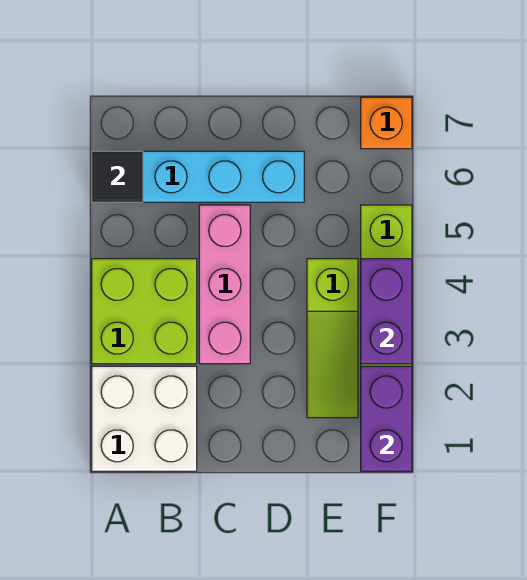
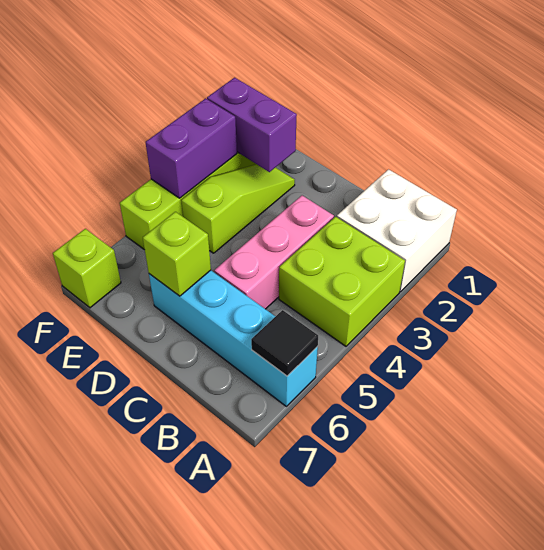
none -> lime brick D6 level 2
purple brick F1:F2 level 2 -> purple brick E2:F2 level 2
orange brick F7 level 1 -> lime brick F7 level 1

